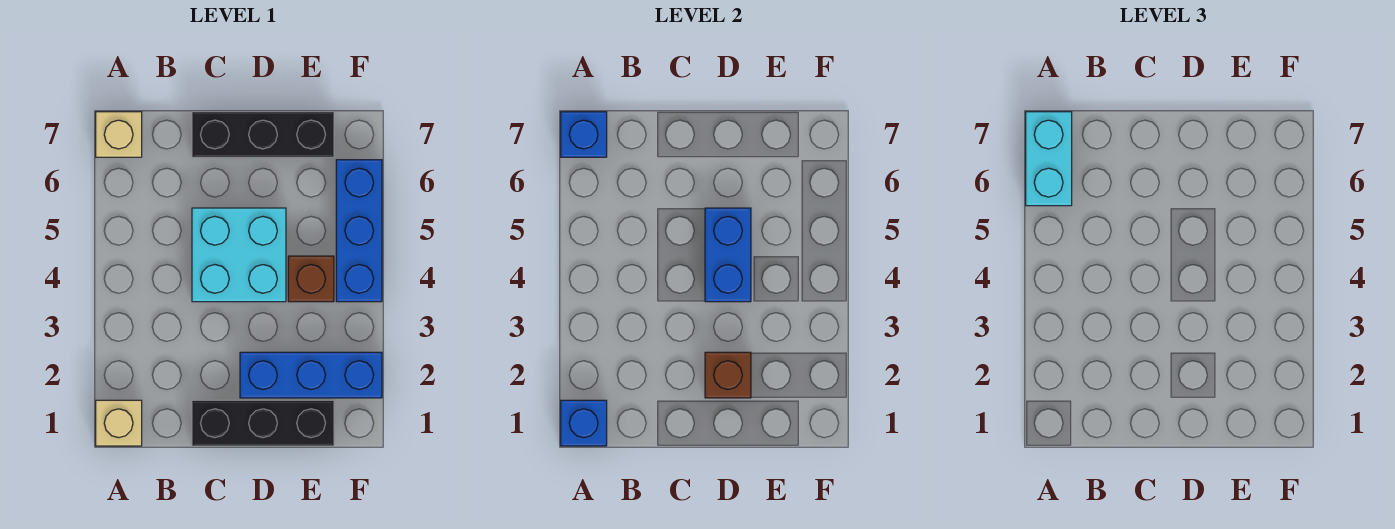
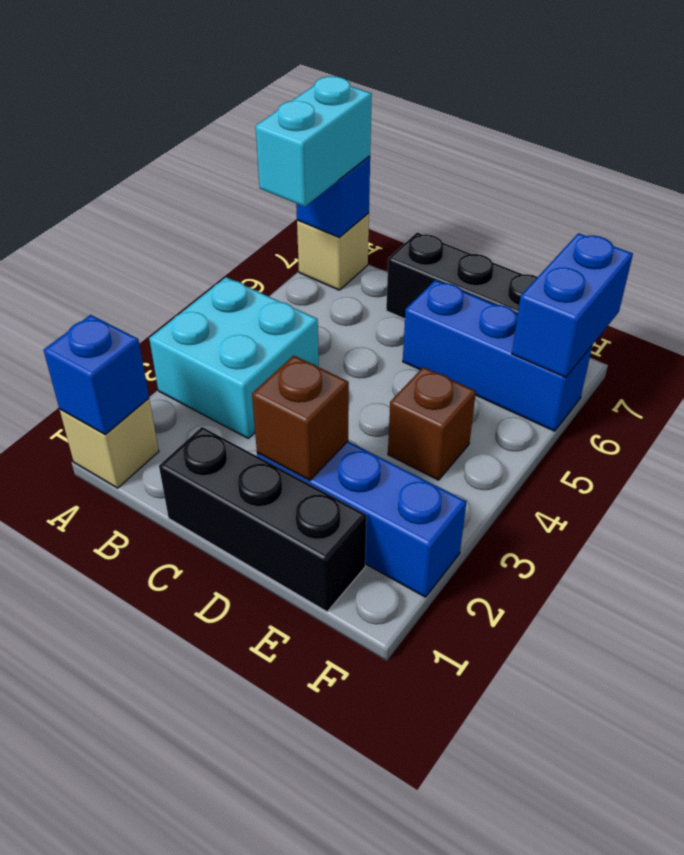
cyan brick C4:D5 level 1 -> cyan brick A3:B4 level 1
blue brick D4:D5 level 2 -> blue brick F6:F7 level 2
blue brick F4:F6 level 1 -> blue brick D6:F6 level 1

